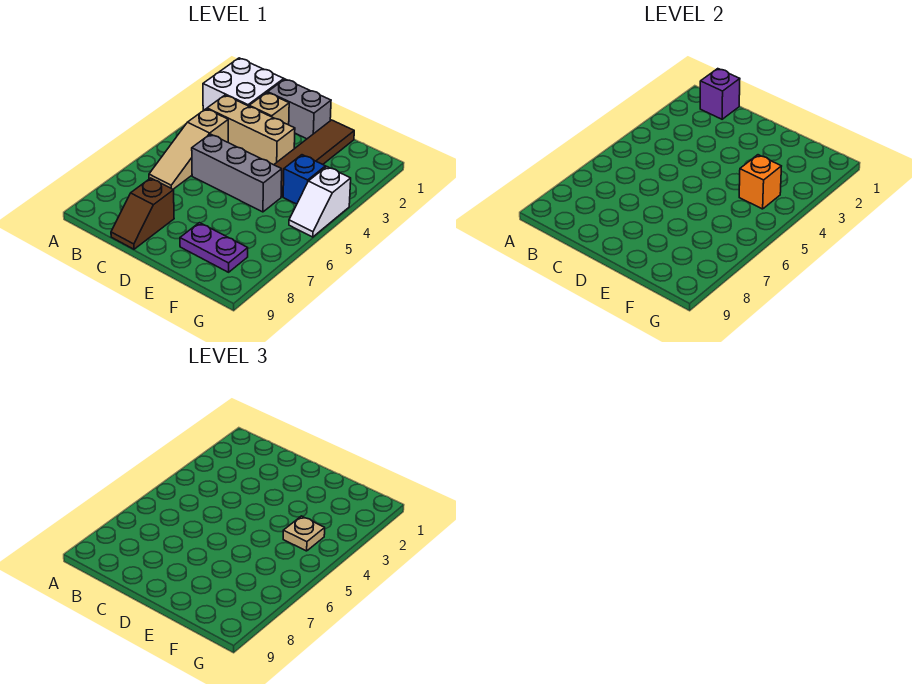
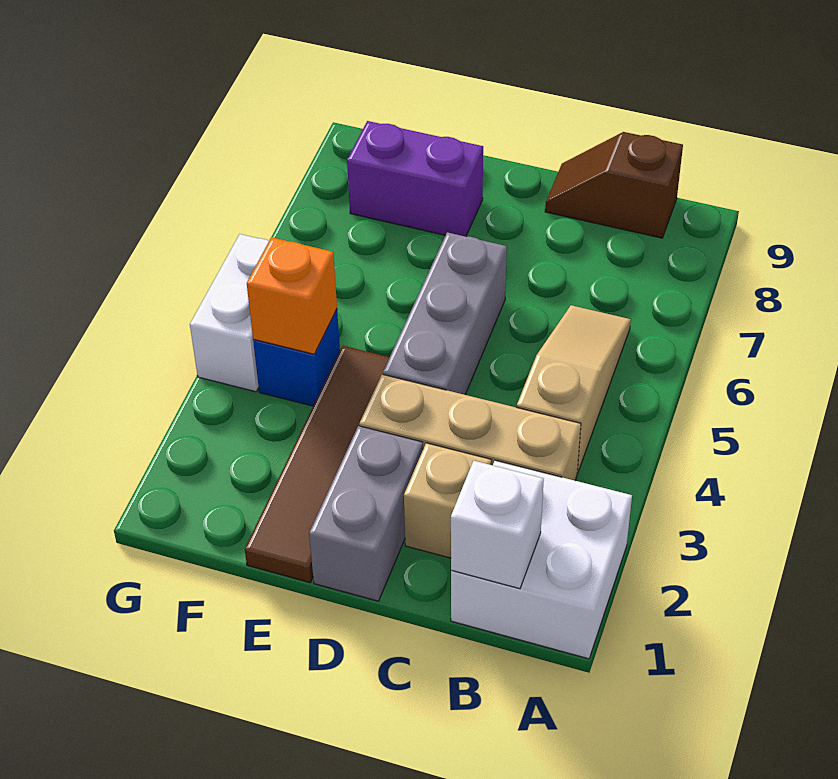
purple brick B1 level 2 -> white brick B1 level 2
grey brick C1:D1 level 1 -> grey brick D1:D2 level 1
grey brick C5:E5 level 1 -> grey brick D4:D6 level 1
brown slope C8:C9 level 1 top 8 -> brown slope B9:C9 level 1 top B
purple plate E8:F8 level 1 -> purple brick E8:F8 level 1
tan plate F4 level 3 -> none
white slope G4:G5 level 1 top 4 -> white brick G4:G5 level 1

